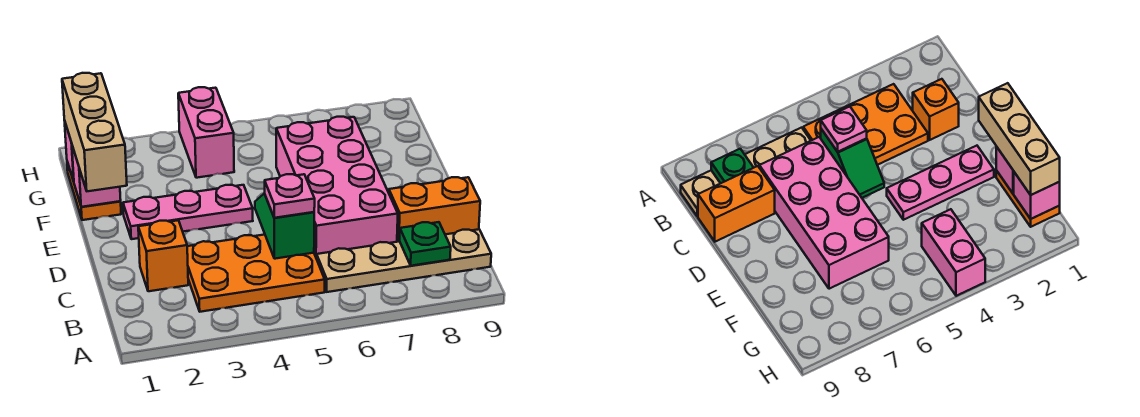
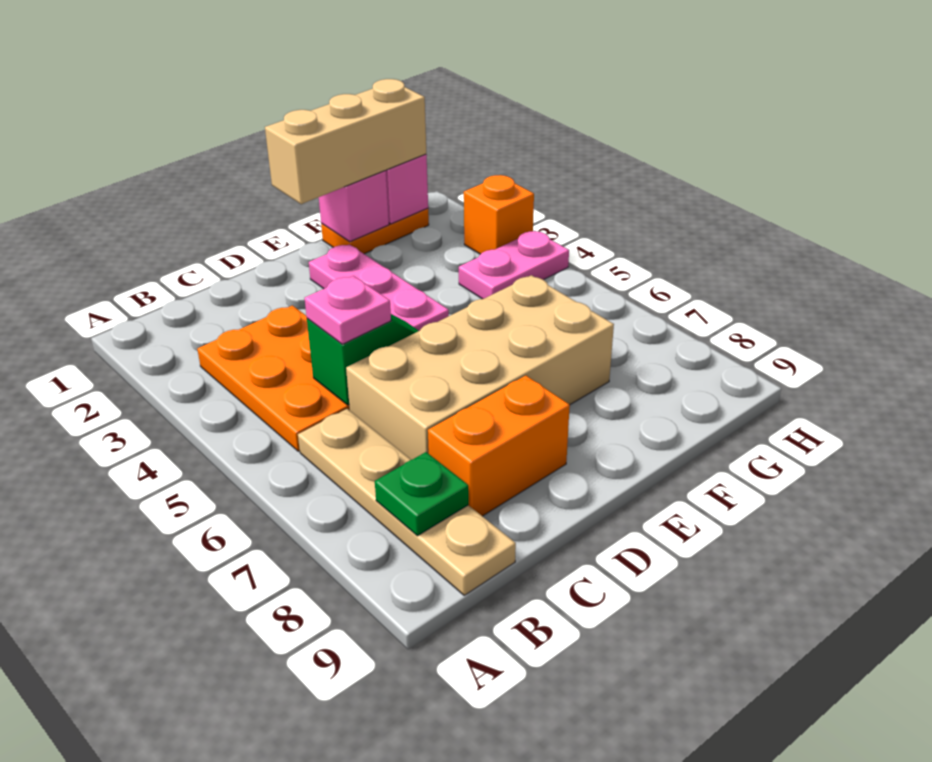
orange brick C2 level 1 -> orange brick H3 level 1
pink brick C6:F7 level 1 -> tan brick C6:F7 level 1
orange brick C8:C9 level 1 -> orange brick C8:D8 level 1
pink brick G4:H4 level 1 -> pink plate G4:H4 level 1

